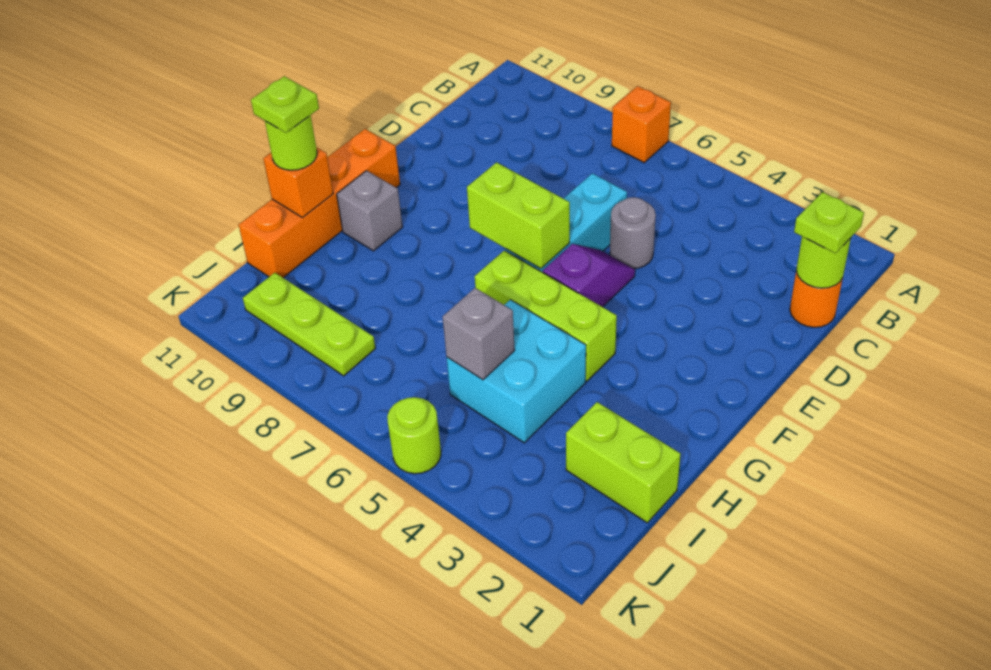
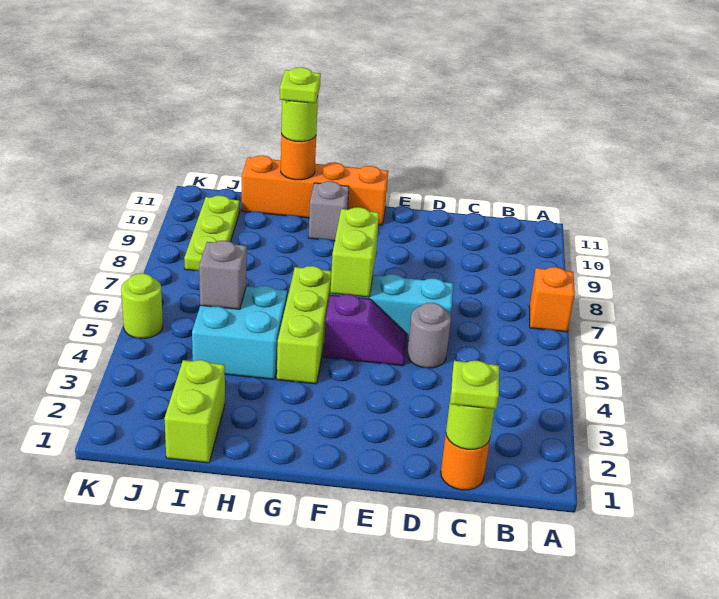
orange brick H11 level 2 -> orange round brick H11 level 2

